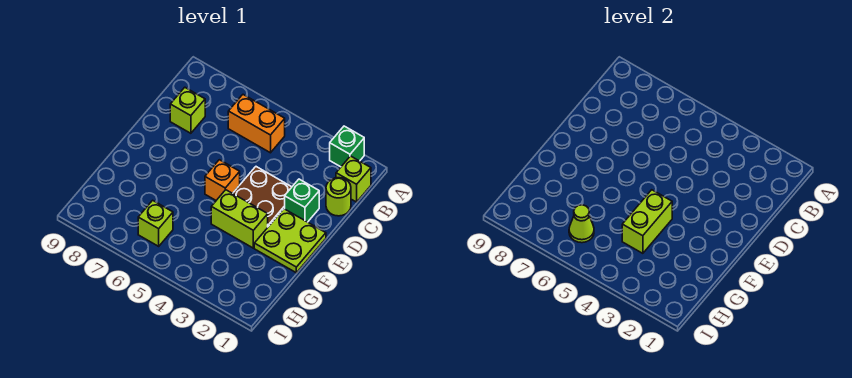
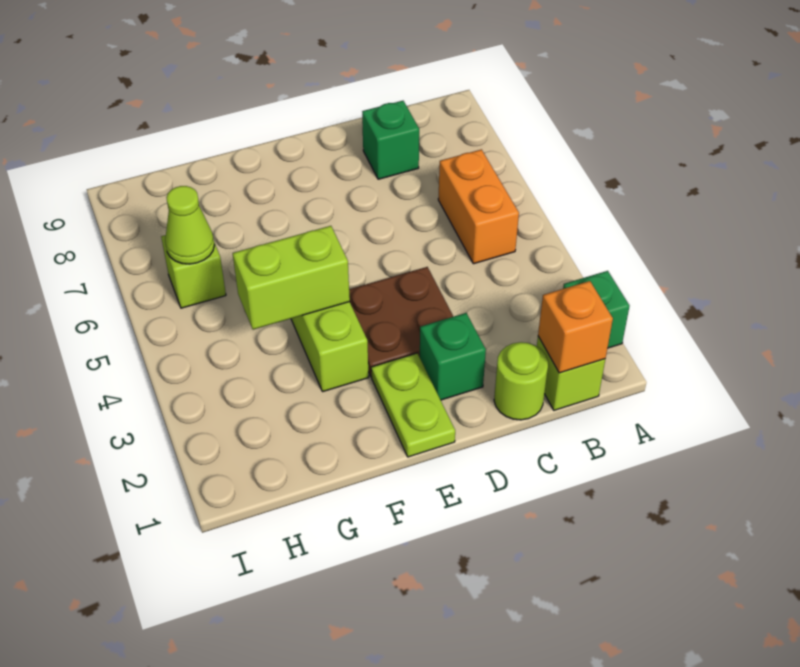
lime brick C8 level 1 -> green brick C8 level 1
lime plate E1:F2 level 1 -> lime plate E1:E2 level 1
orange brick E5 level 1 -> orange brick B1 level 2

